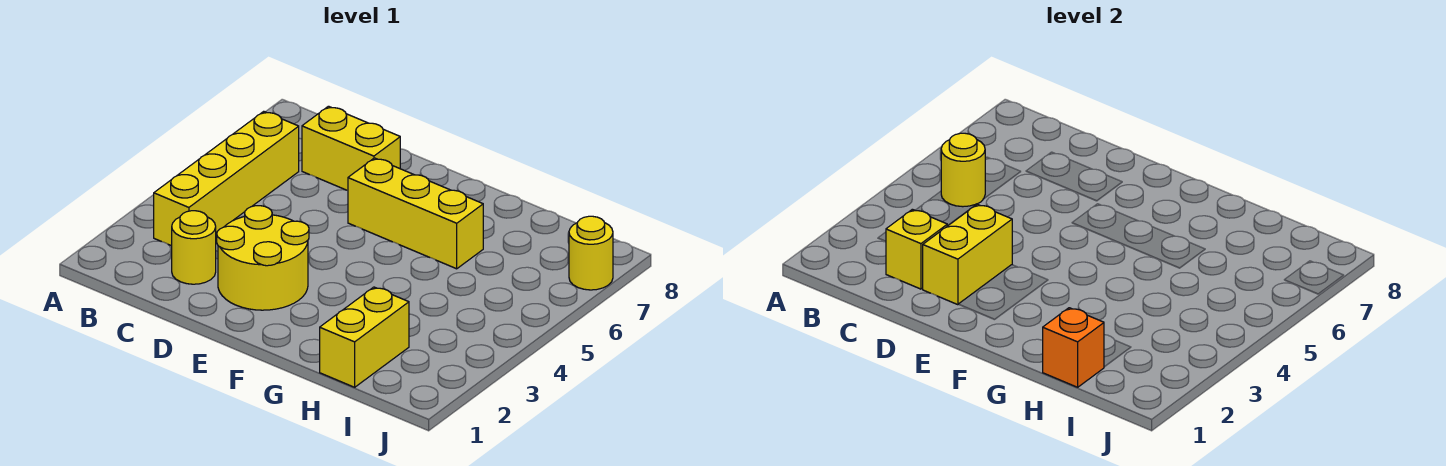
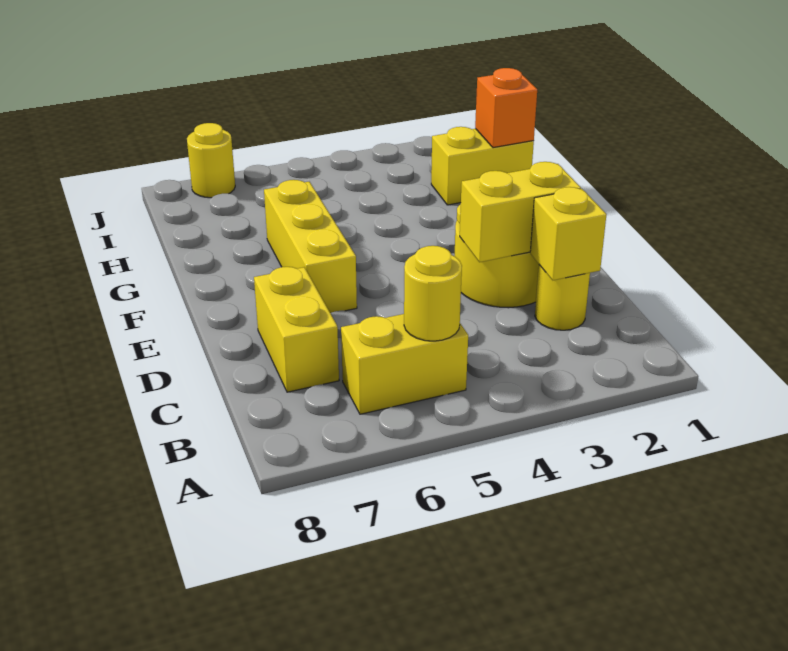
yellow brick B3:B6 level 1 -> yellow brick B5:B6 level 1

